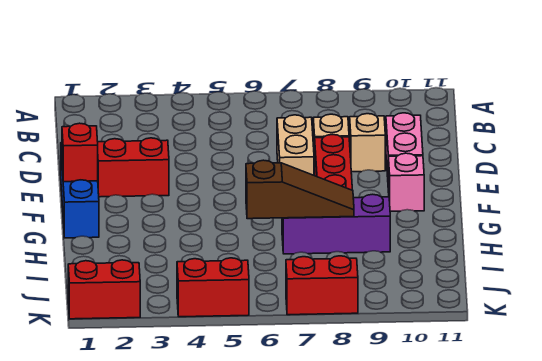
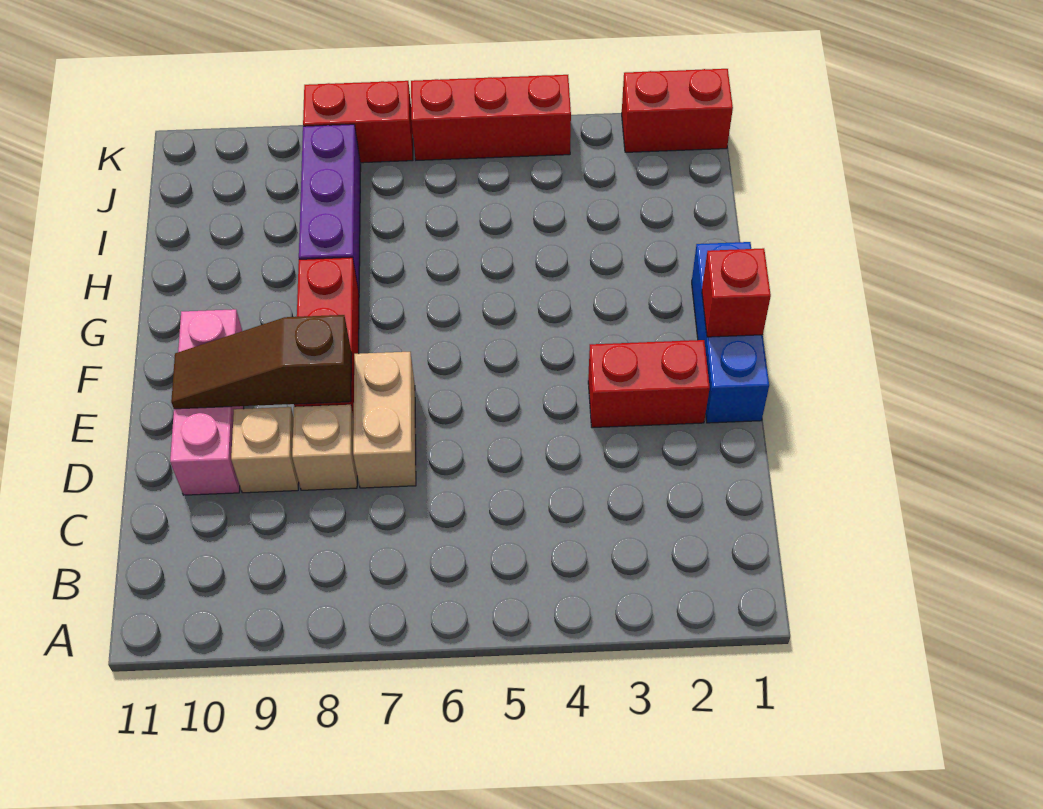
brown slope H6:H8 level 2 top 6 -> brown slope E8:E10 level 2 top 8
purple brick H7:H9 level 1 -> purple brick H8:J8 level 1
red brick K4:K5 level 1 -> red brick K4:K6 level 1

